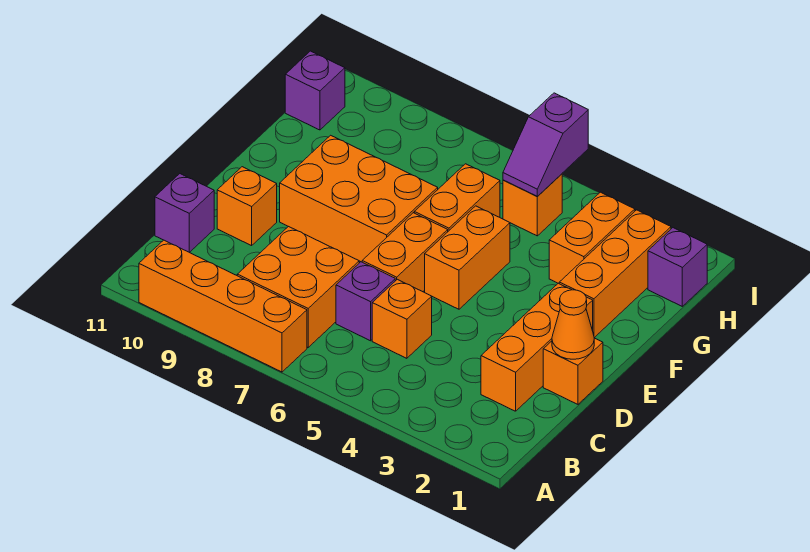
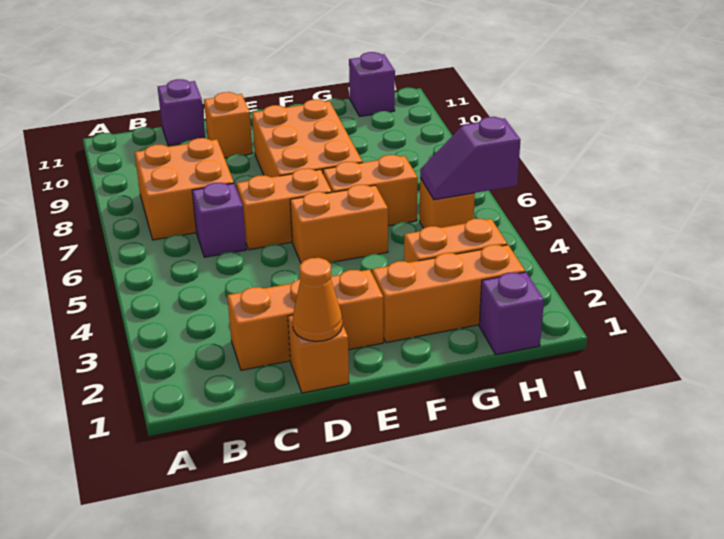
orange brick A7:A10 level 1 -> none
orange brick C5 level 1 -> none

